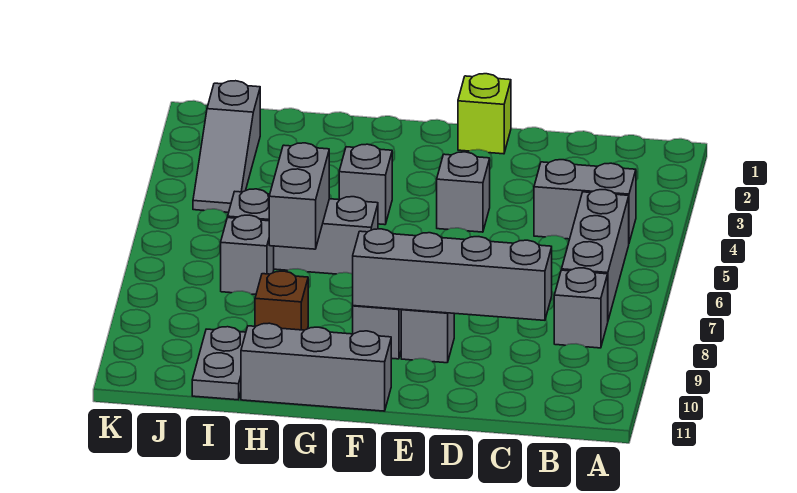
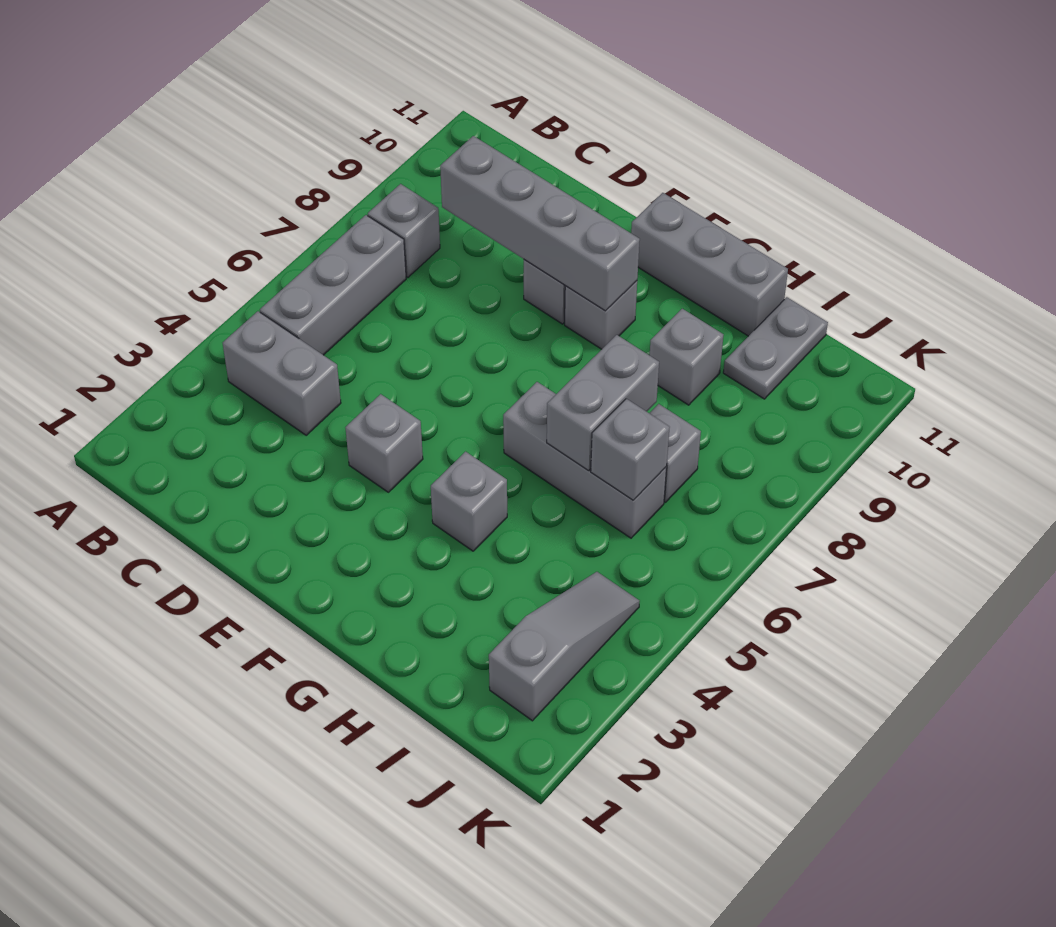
lime brick E1 level 1 -> none
brown brick H9 level 1 -> grey brick H9 level 1
none -> grey brick I6 level 2

